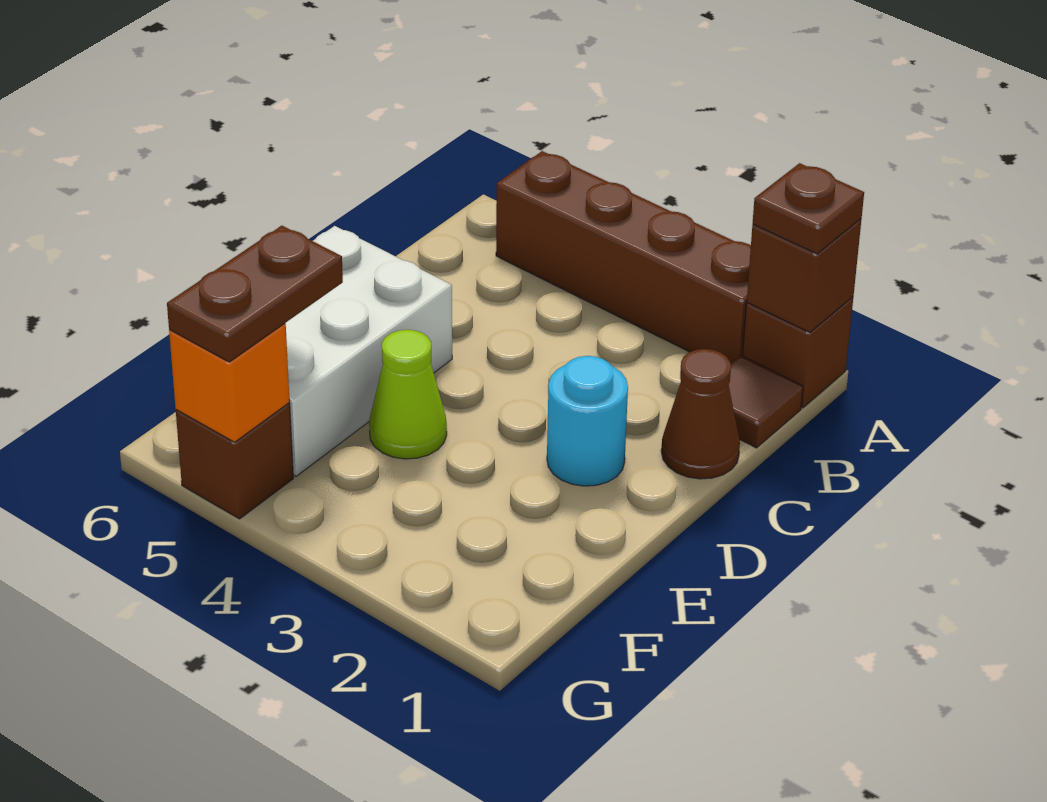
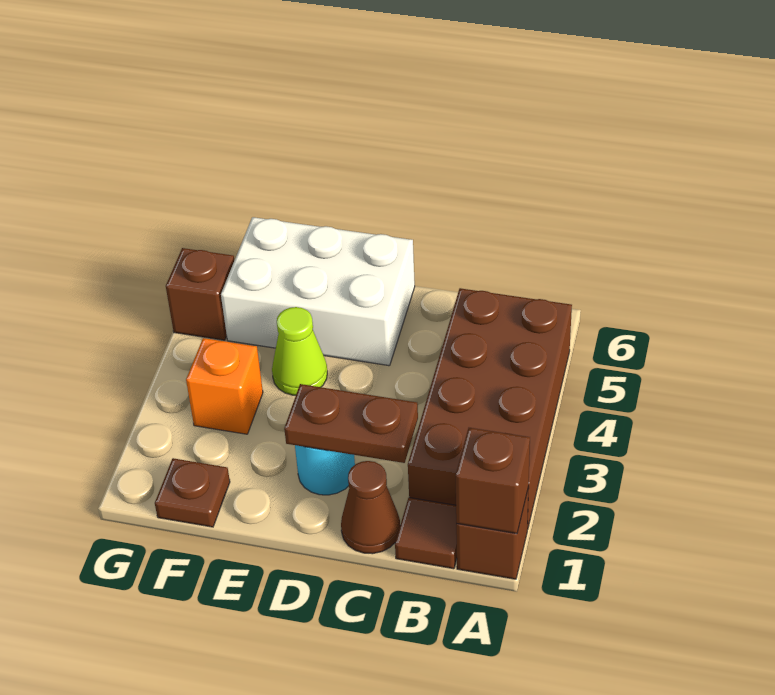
brown plate A1 level 3 -> brown plate F1 level 1
brown brick A2:A5 level 1 -> brown brick A2:B5 level 1
brown plate F5:G5 level 3 -> brown plate C2:D2 level 2
orange brick G5 level 2 -> orange brick F3 level 1

